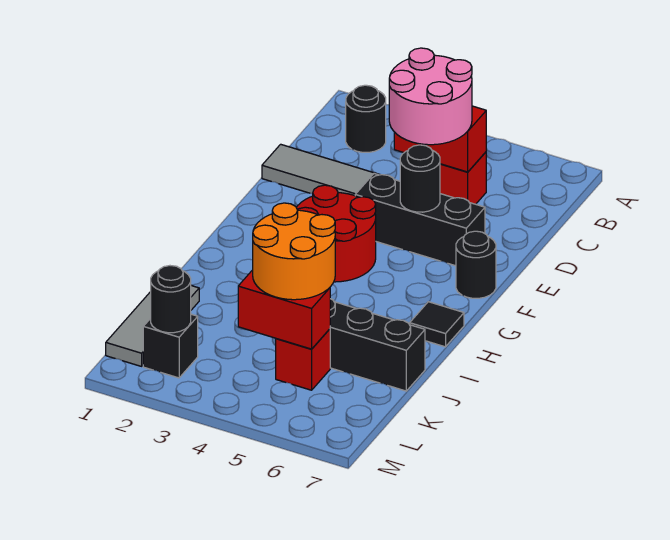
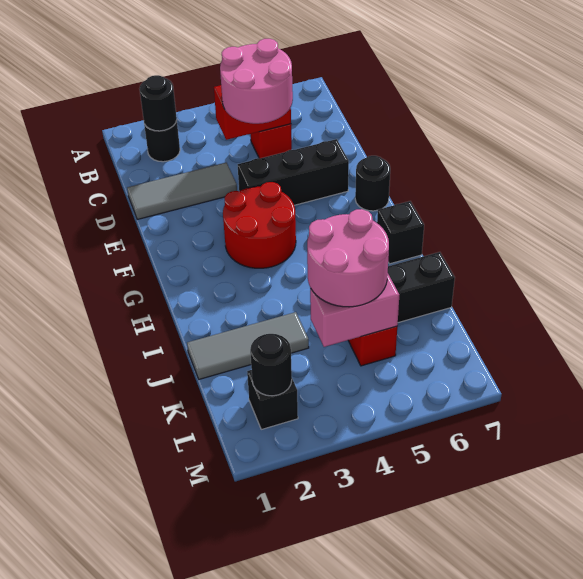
black round brick E5 level 2 -> black round brick B2 level 2
black tile H7 level 1 -> black brick H7 level 1
grey tile J1:L1 level 1 -> grey tile J1:J3 level 1
orange round brick J4:K5 level 3 -> pink round brick J4:K5 level 3
red brick K4:K5 level 2 -> pink brick K4:K5 level 2

